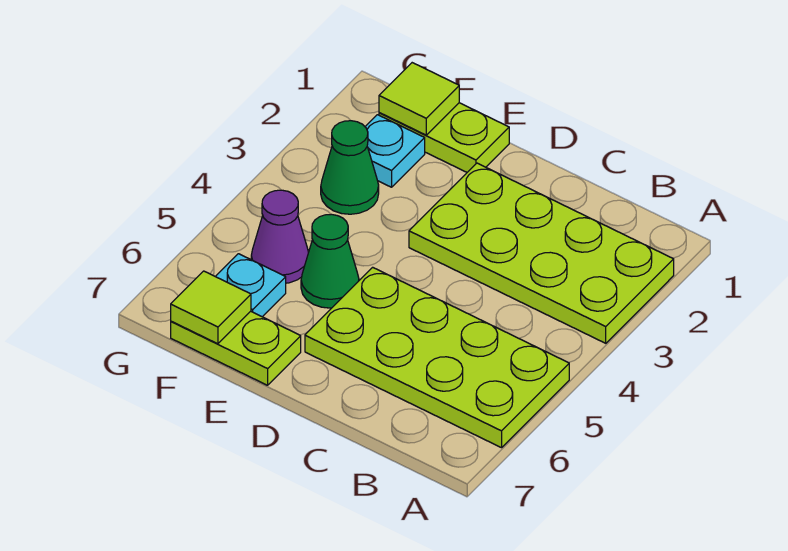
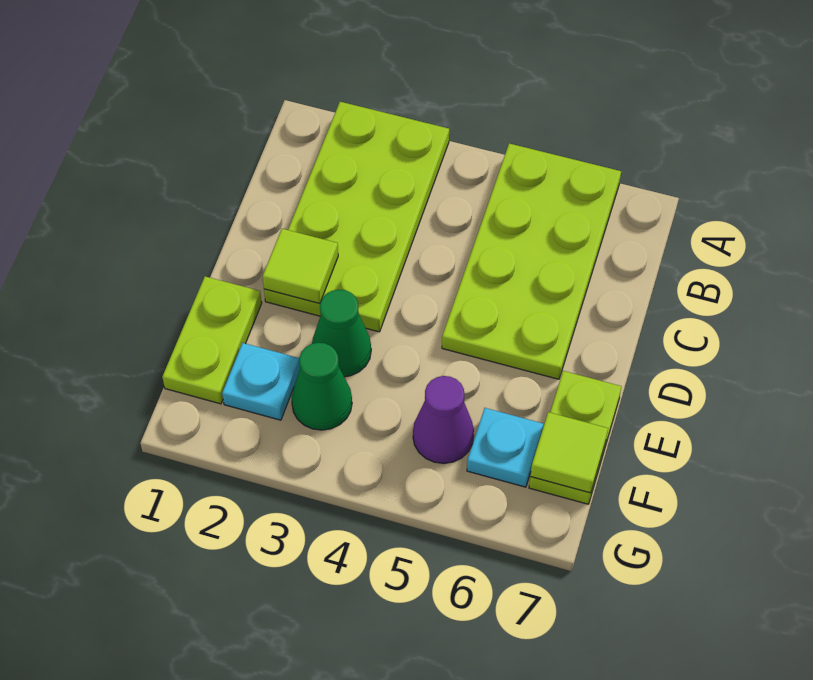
green cone E5 level 1 -> green cone E3 level 1
lime tile F1 level 2 -> lime tile D2 level 2

